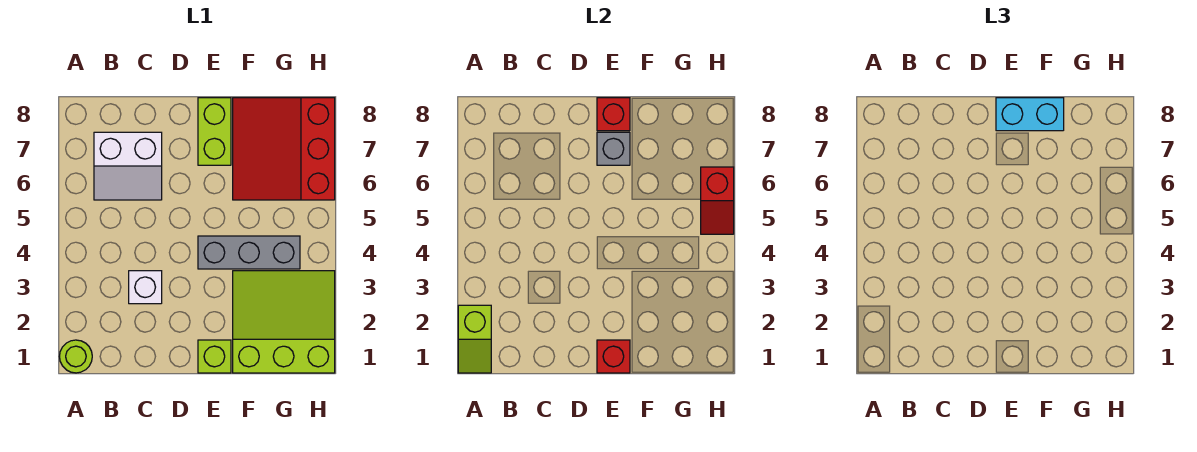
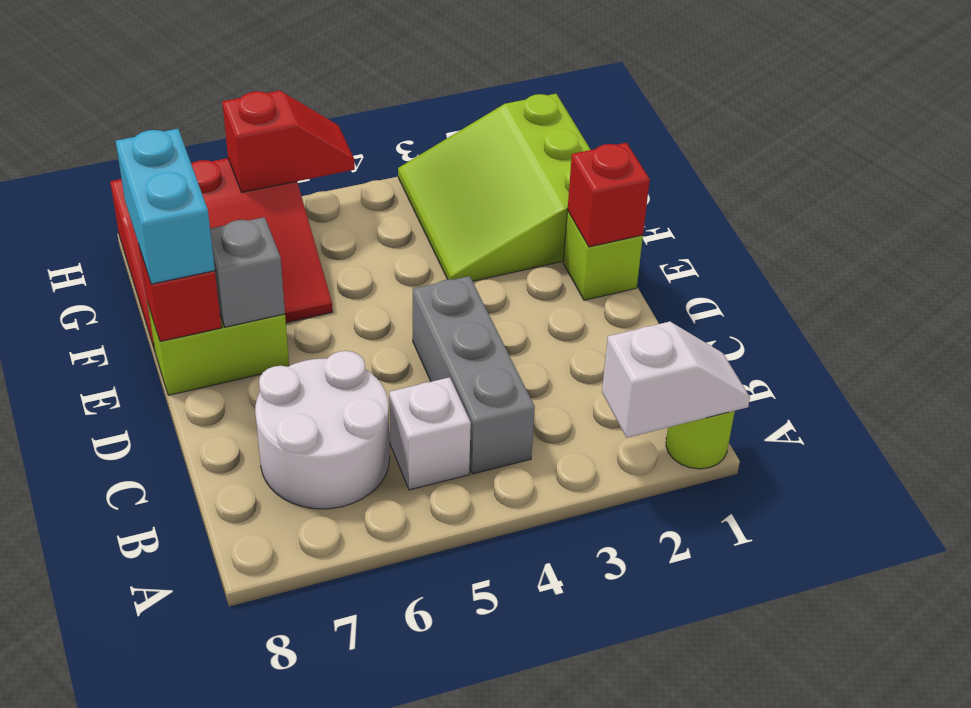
lime slope A1:A2 level 2 top 2 -> white slope A1:A2 level 2 top 2
white slope B6:C7 level 1 top 7 -> white round brick B6:C7 level 1
white brick C3 level 1 -> white brick B5 level 1
grey brick E4:G4 level 1 -> grey brick B4:D4 level 1

